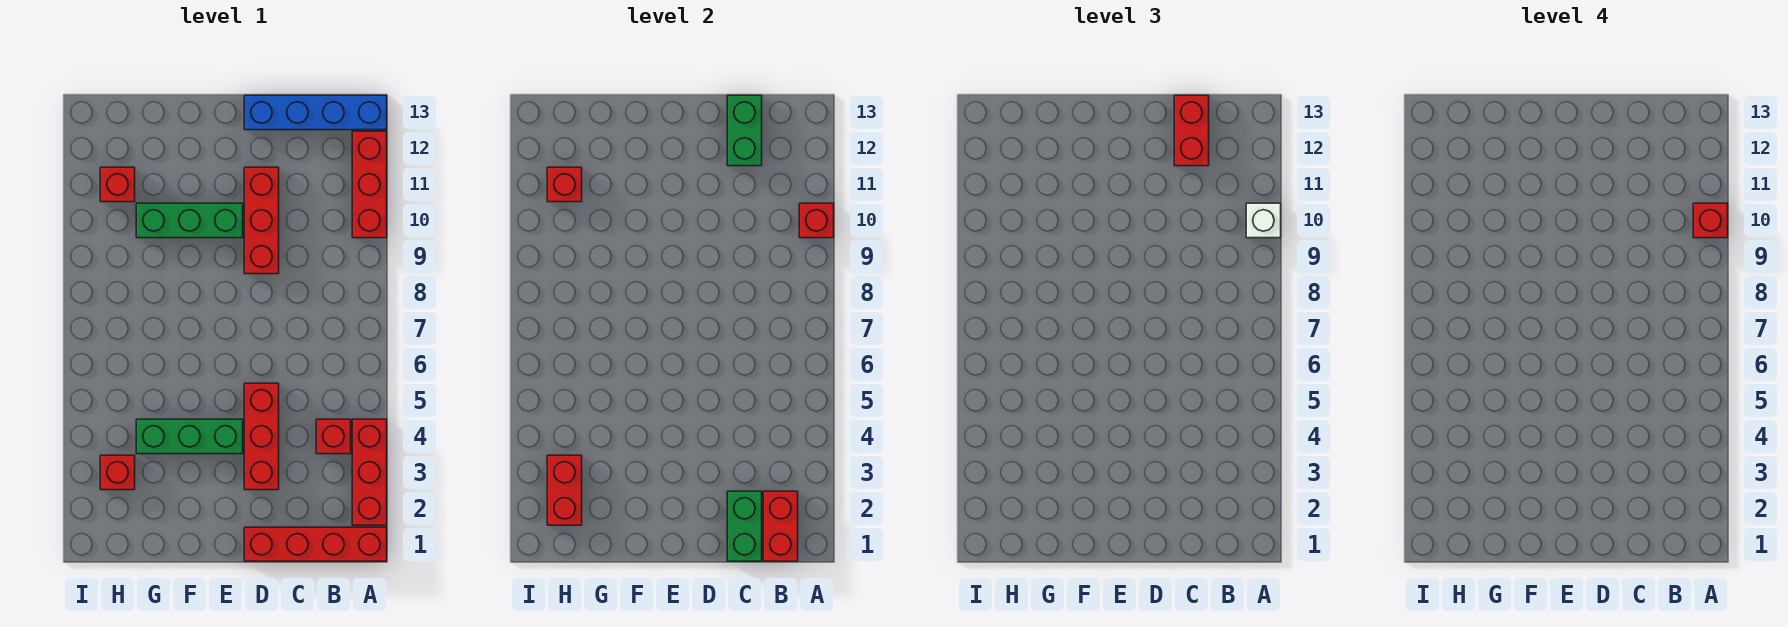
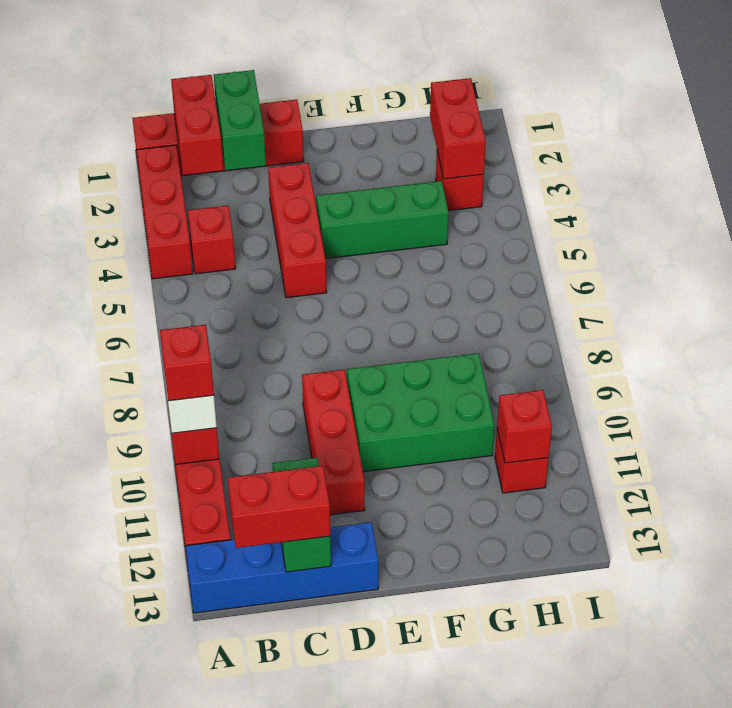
red brick C12:C13 level 3 -> red brick B13:C13 level 3
green brick E10:G10 level 1 -> green brick E9:G10 level 1

